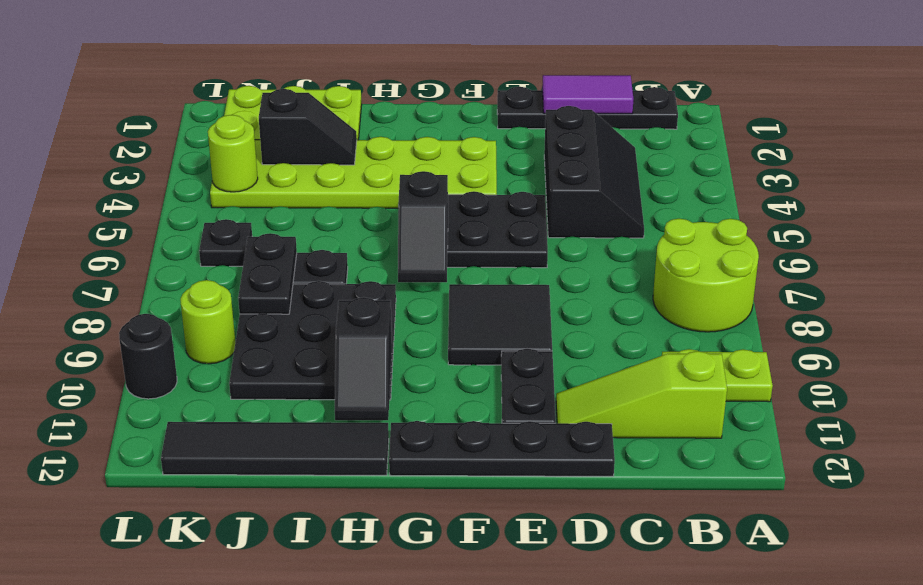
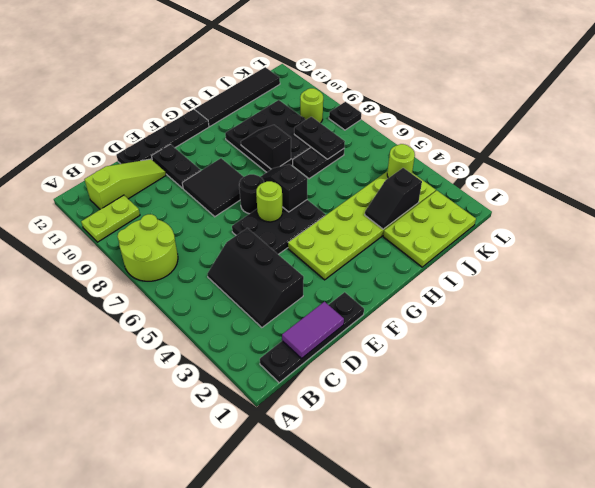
none -> lime round brick F6 level 2
black slope H10:H11 level 2 top 10 -> black slope H8:H9 level 2 top 8
black plate K6 level 1 -> black plate L8 level 1
black round brick L10 level 1 -> black round brick F7 level 1

